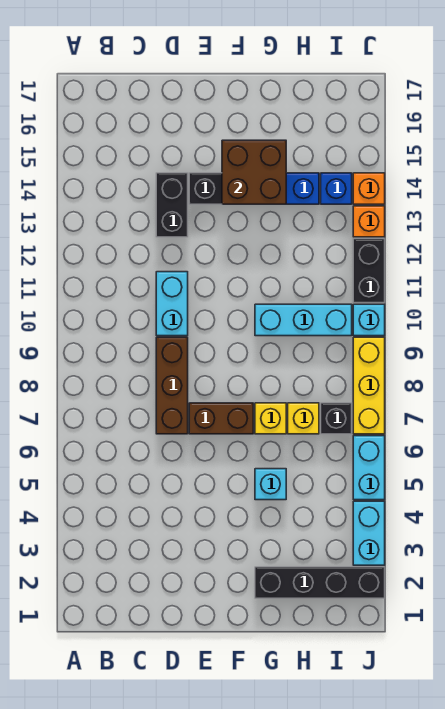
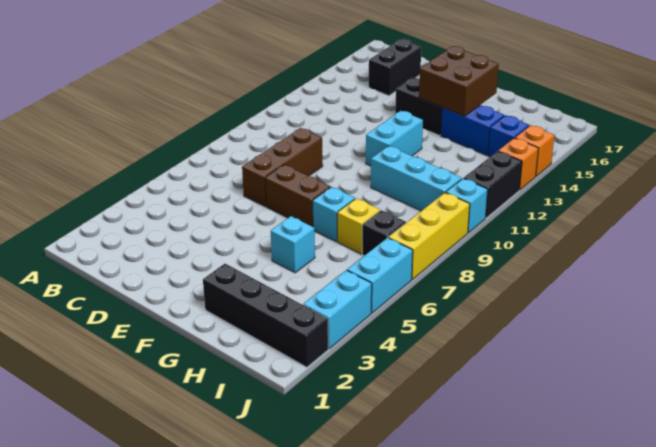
cyan brick D10:D11 level 1 -> cyan brick F11:F12 level 1
black brick D13:D14 level 1 -> black brick C15:C16 level 1
yellow brick G7 level 1 -> cyan brick G7 level 1

